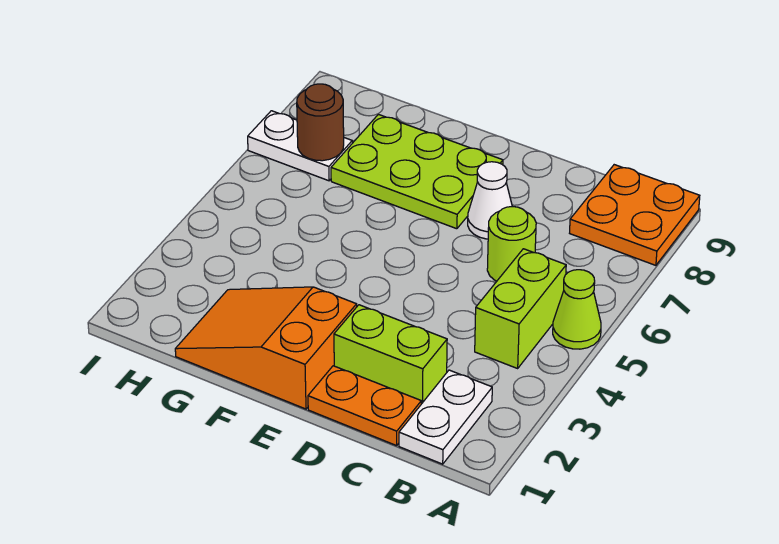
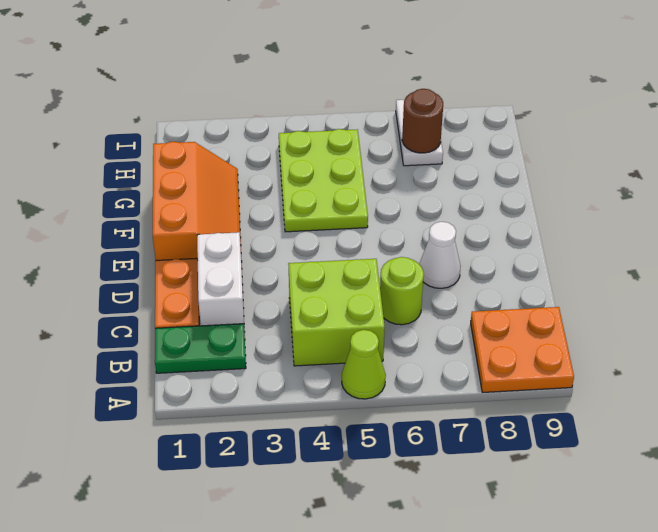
white plate B1:B2 level 1 -> green plate B1:B2 level 1
lime brick B4:B5 level 1 -> lime brick B4:C5 level 1
lime brick C2:D2 level 1 -> white brick C2:D2 level 1
orange slope E1:G2 level 1 top E -> orange slope E1:G2 level 1 top 1
lime plate E7:G8 level 1 -> lime plate F4:H5 level 1

